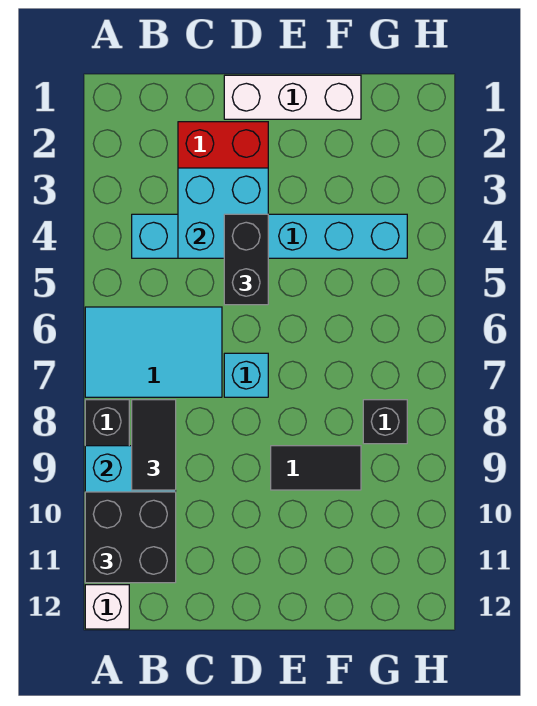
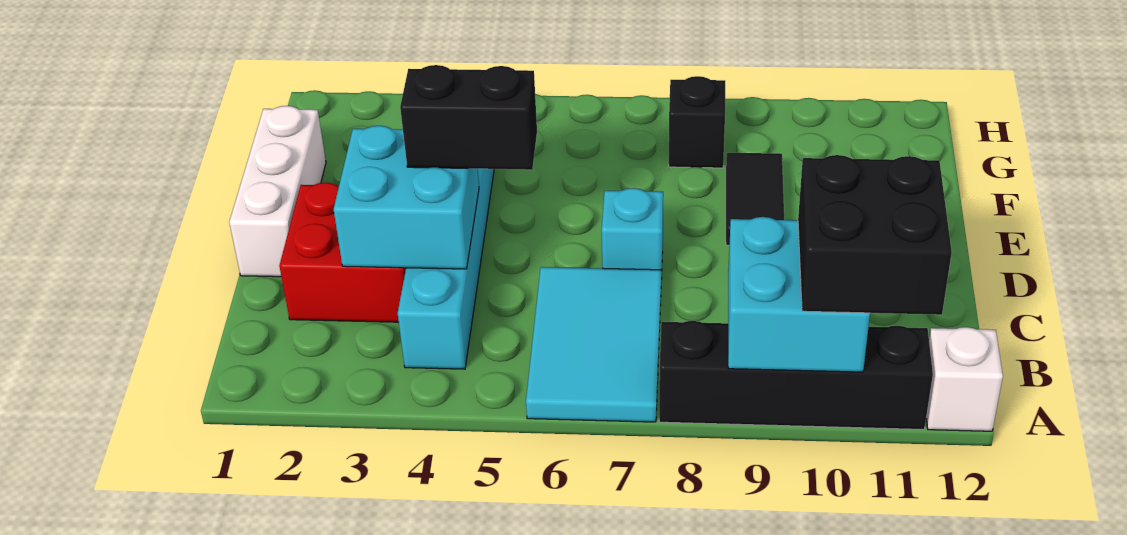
black tile B8:B9 level 3 -> none

